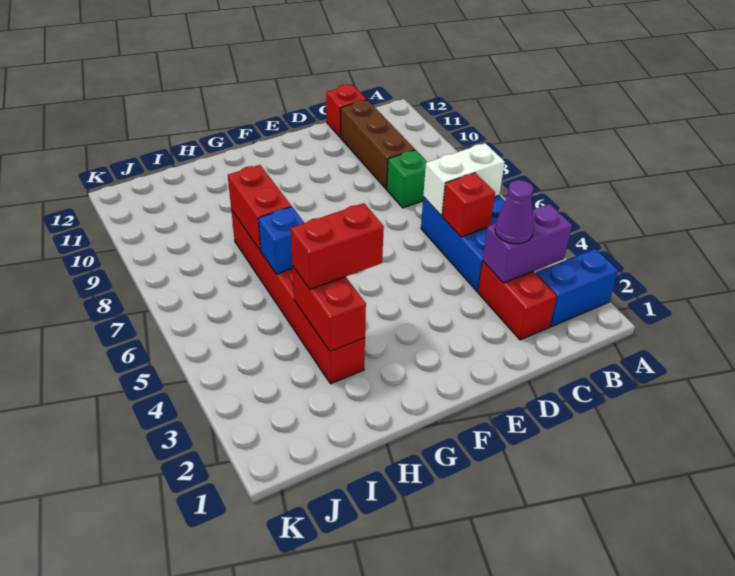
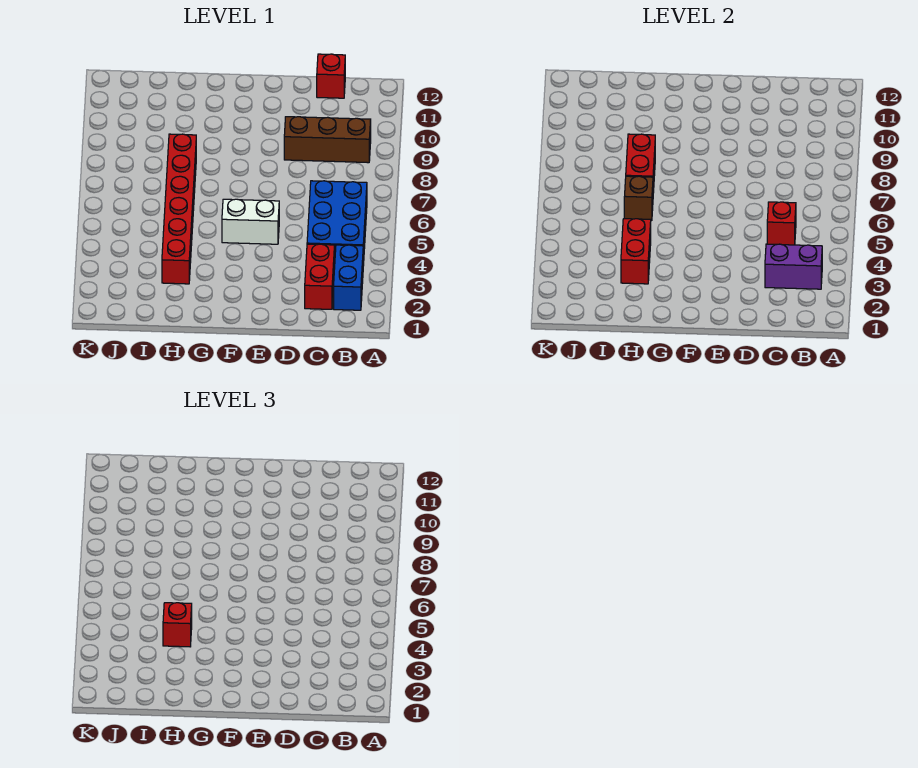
blue brick A2:B2 level 1 -> blue brick B2:B3 level 1
white brick B6:C6 level 2 -> white brick E5:F5 level 1
purple cone C3 level 3 -> none
green brick C8 level 1 -> none
brown brick C9:C11 level 1 -> brown brick B9:D9 level 1
red brick G4:H4 level 3 -> red brick H4 level 3
blue brick H6 level 2 -> brown brick H6 level 2

